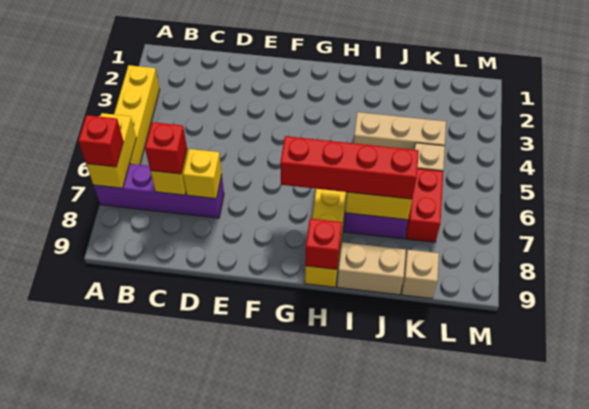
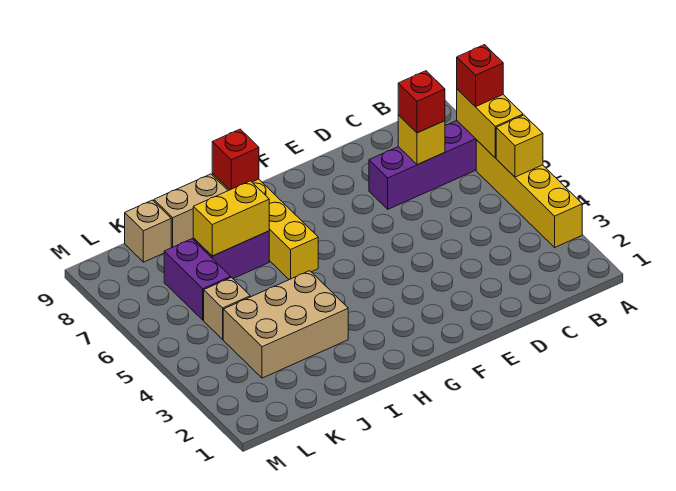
yellow brick D7 level 2 -> yellow brick A5 level 2
red brick G7:J7 level 3 -> none
tan brick I4:K4 level 1 -> tan brick I3:K4 level 1
red brick K6:K7 level 1 -> purple brick K6:K7 level 1

